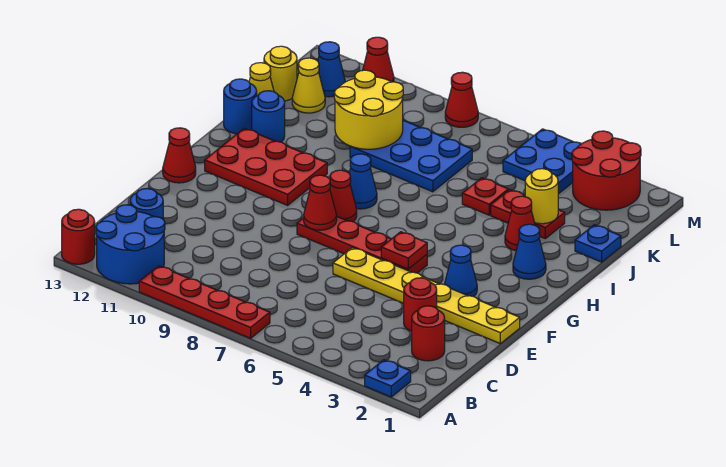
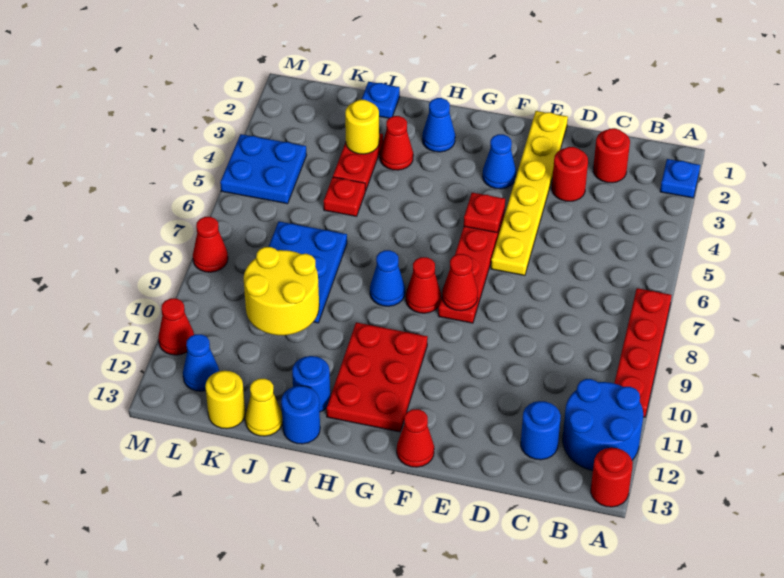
yellow cone K12 level 1 -> none
red round brick L2:M3 level 1 -> none

